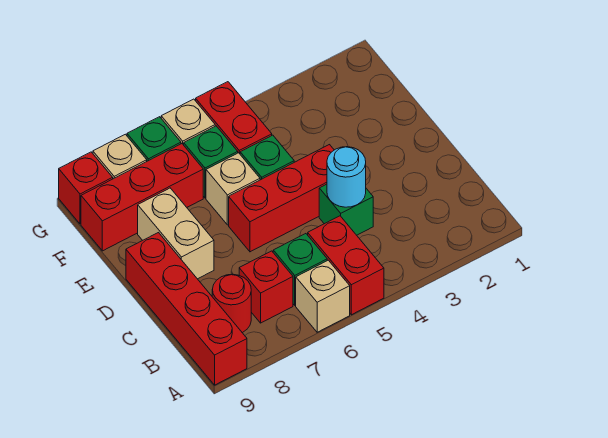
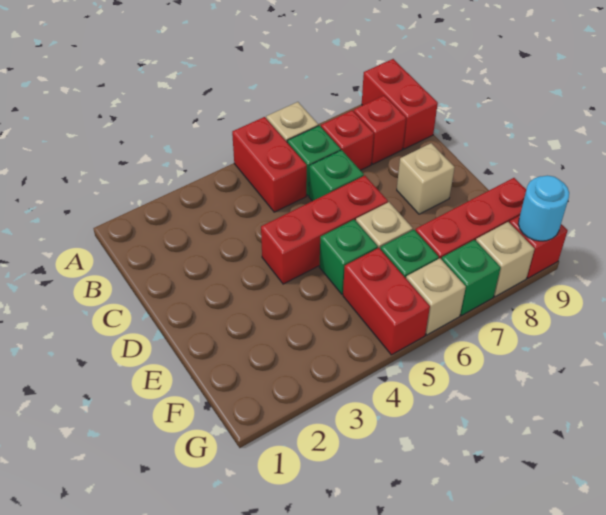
red brick A9:D9 level 1 -> red brick A9:B9 level 1
red round brick B8 level 1 -> red brick B8 level 1
green brick C4 level 1 -> green brick C6 level 1
cyan round brick C4 level 2 -> cyan round brick G9 level 2
tan brick D8:E8 level 1 -> tan brick D8 level 1

